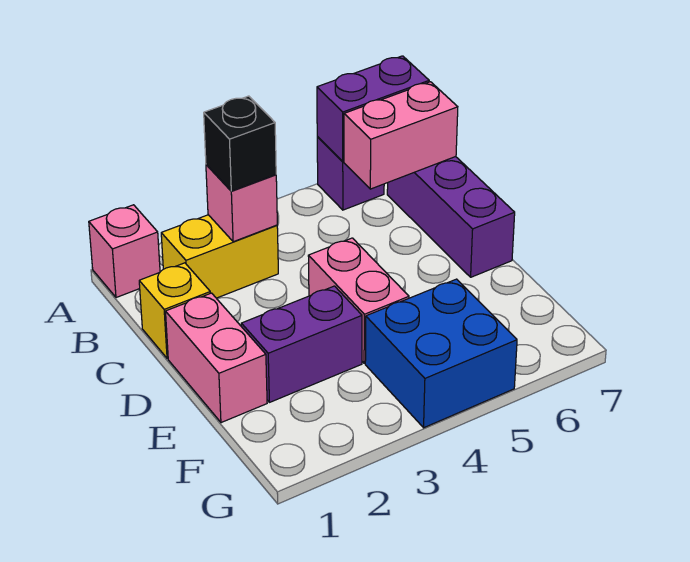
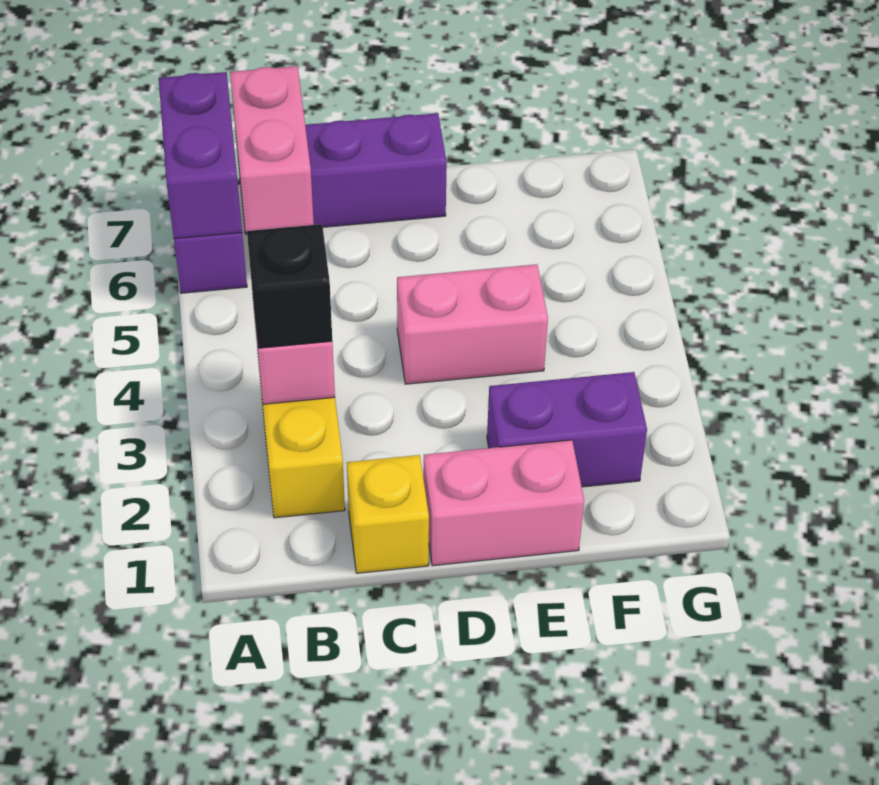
pink brick A1 level 1 -> none
purple brick E2:E3 level 1 -> purple brick E2:F2 level 1
blue brick F4:G5 level 1 -> none

